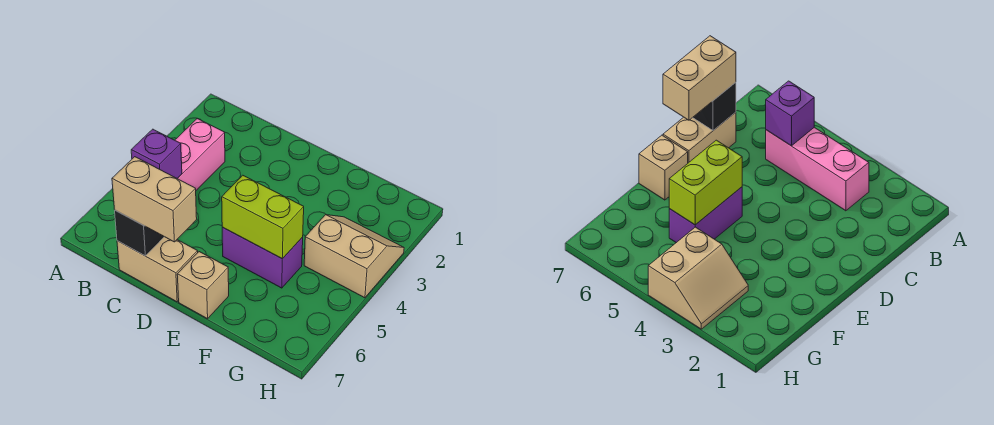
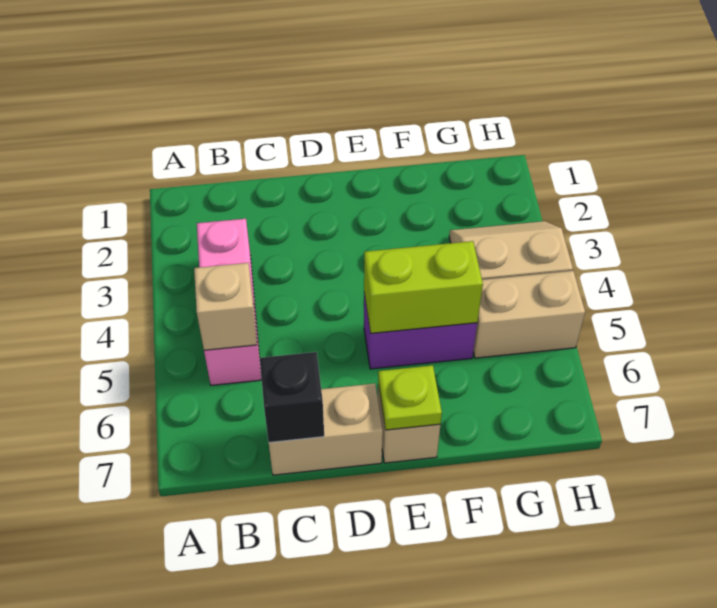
purple brick B5 level 2 -> tan brick B5 level 2
tan brick C7:D7 level 3 -> tan brick G5:H5 level 1
none -> lime plate E7 level 2

